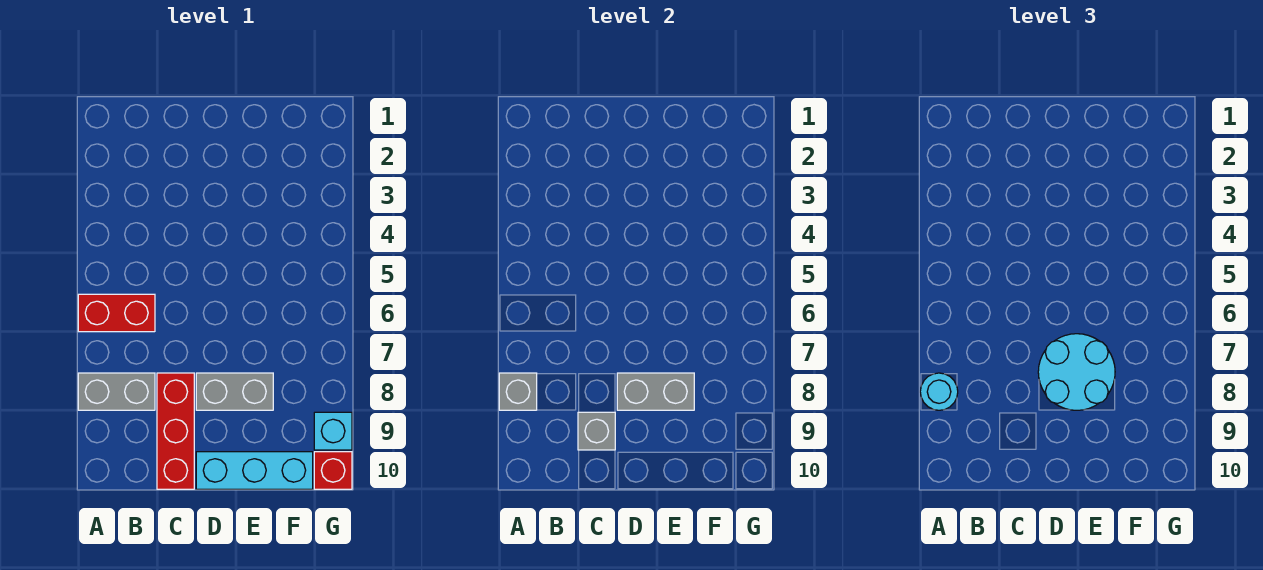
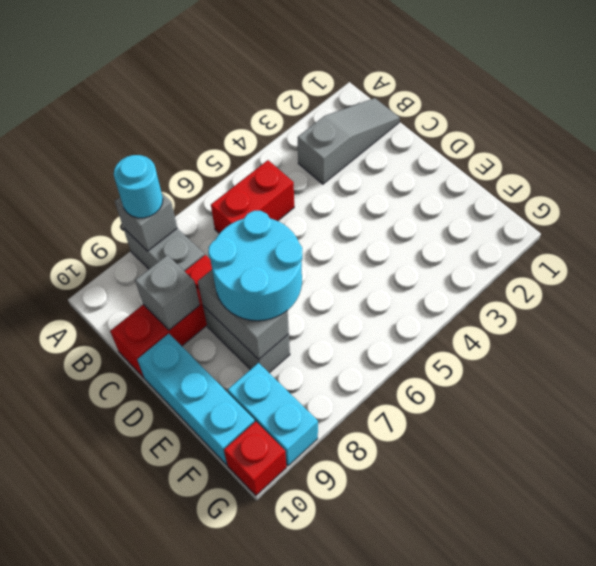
red brick A6:B6 level 1 -> red brick B5:B6 level 1
none -> grey slope B1:B3 level 1 top 3
cyan brick G9 level 1 -> cyan brick F9:G9 level 1

